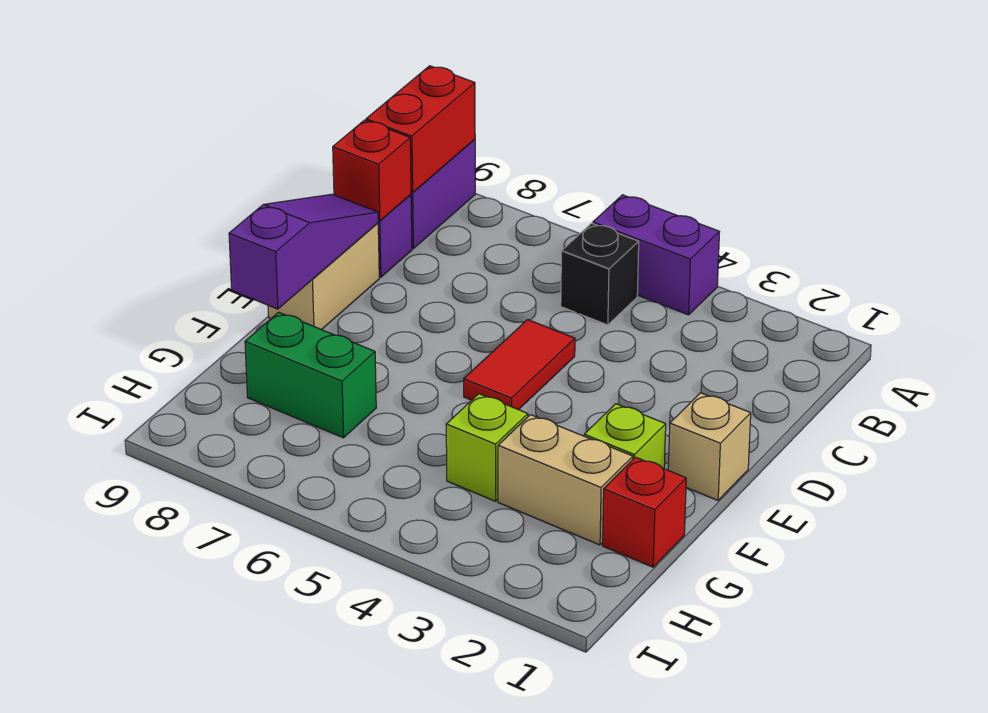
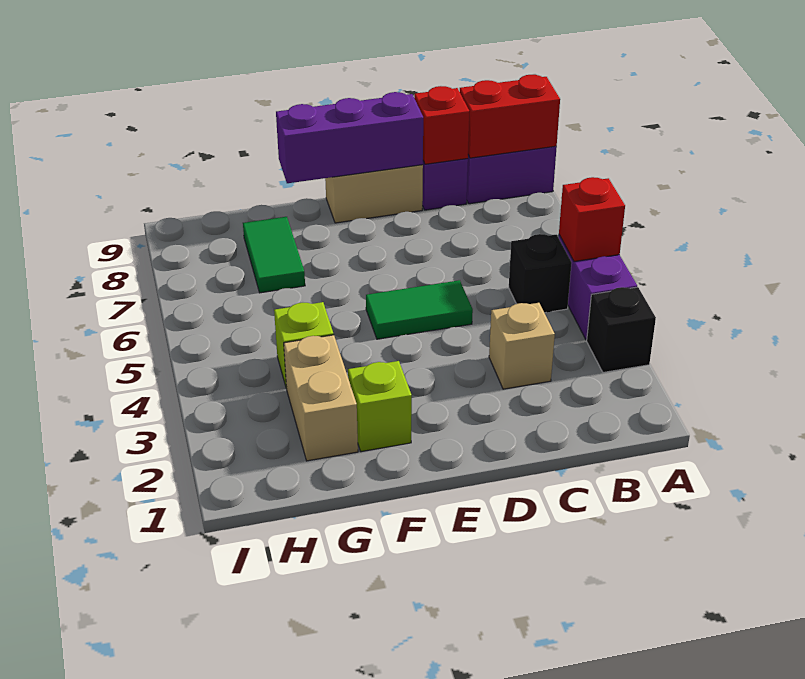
none -> black brick A3 level 1
red tile D5:E5 level 1 -> green tile D5:E5 level 1
purple slope D9:F9 level 2 top F -> purple brick D9:F9 level 2
tan brick E1 level 1 -> tan brick C3 level 1
red brick G1 level 1 -> red brick A5 level 2
green brick G7:G8 level 1 -> green tile G7:G8 level 1

